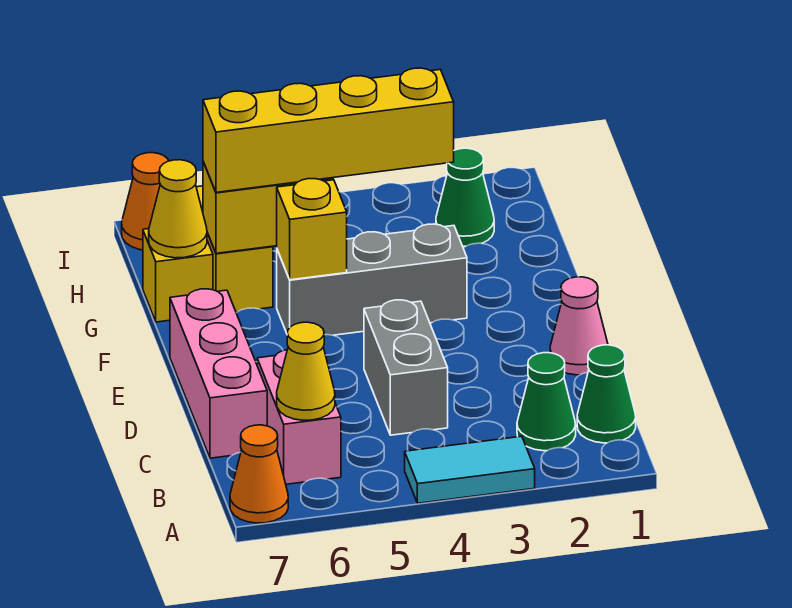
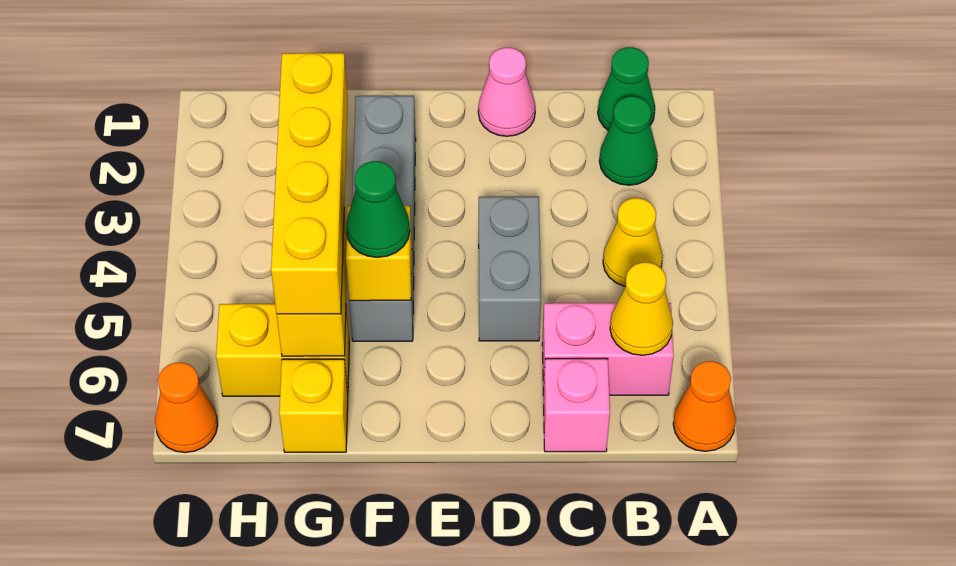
cyan tile A3:A4 level 1 -> none
grey brick C4:D4 level 1 -> grey brick D4:D5 level 1
pink brick C7:E7 level 1 -> pink brick C7 level 1
grey brick F3:F5 level 1 -> grey brick F2:F5 level 1
yellow cone G7 level 2 -> yellow cone B4 level 1
green cone H2 level 1 -> green cone F5 level 3

